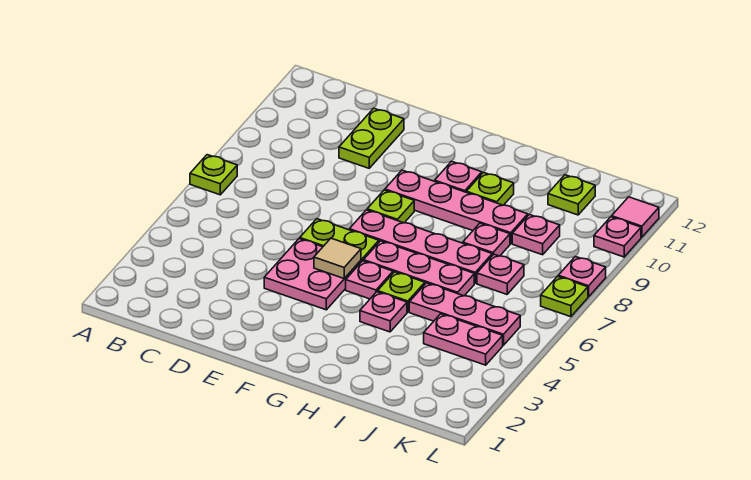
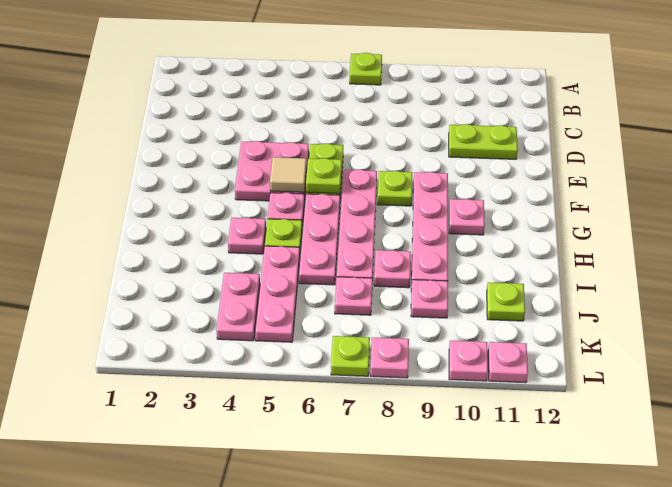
lime plate H10 level 1 -> lime plate F6 level 2
pink tile L11 level 1 -> pink plate L11 level 1

